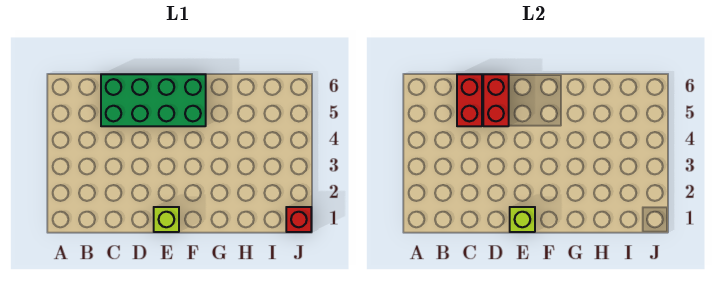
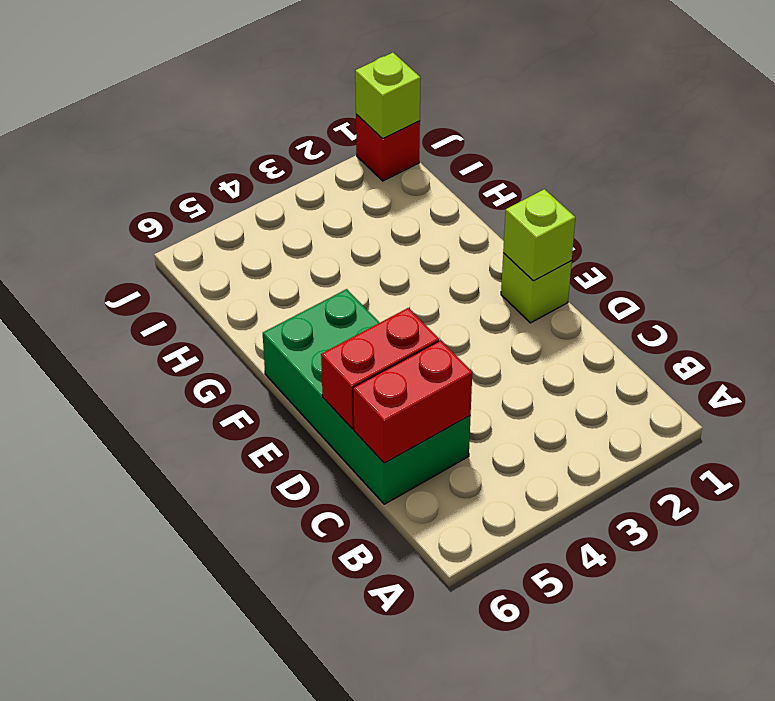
none -> lime brick J1 level 2

